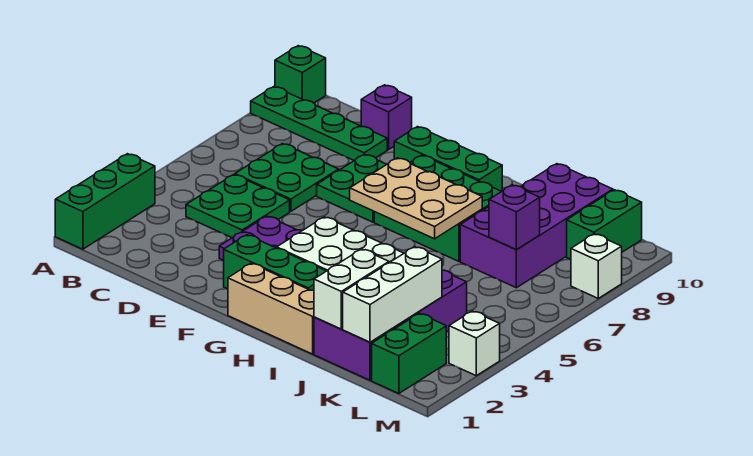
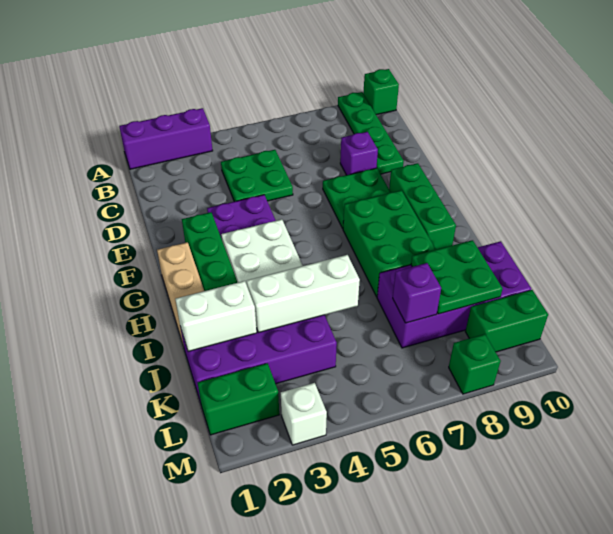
green brick A1:A3 level 1 -> purple brick A1:A3 level 1
green plate C6:D7 level 1 -> green plate J8:K9 level 2
purple brick D10 level 1 -> purple brick D8 level 1
tan plate G6:I7 level 2 -> none
white brick K1:K3 level 2 -> white brick J3:J5 level 2
white brick M8 level 1 -> green brick M8 level 1

